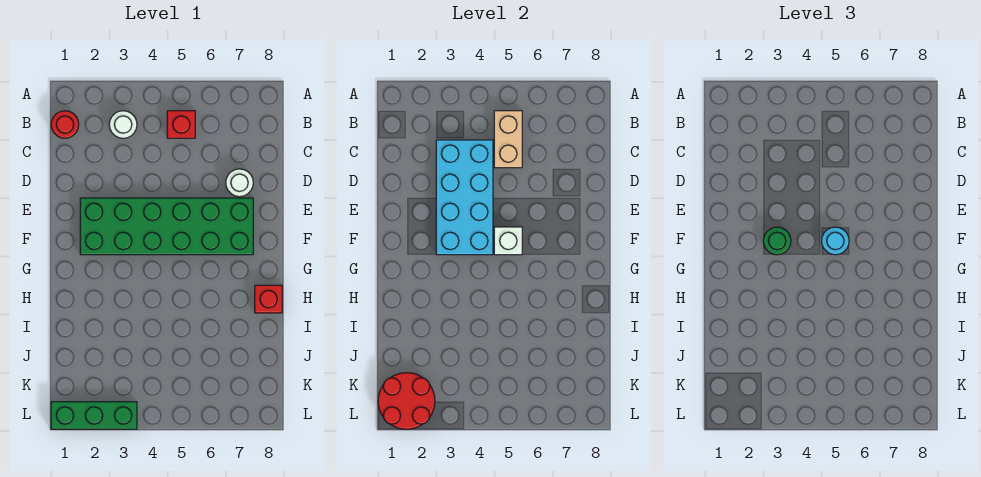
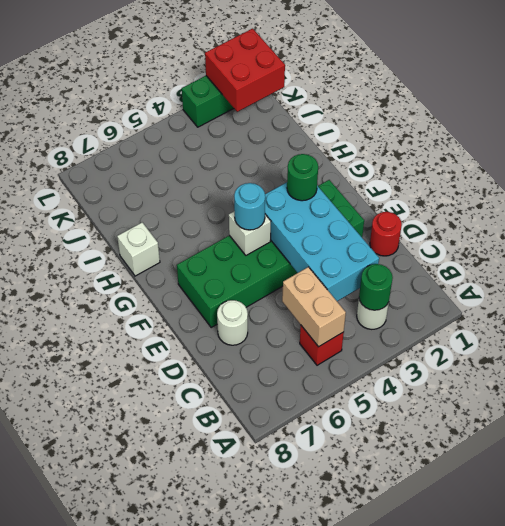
red round brick B1 level 1 -> red round brick D1 level 1
none -> green round brick B3 level 2
red brick H8 level 1 -> white brick H8 level 1
red round brick K1:L2 level 2 -> red brick K1:L2 level 2

